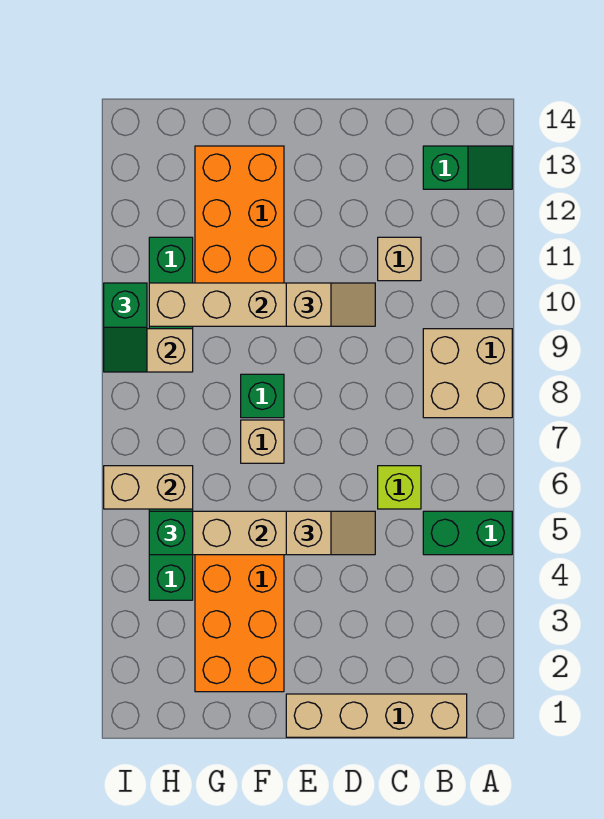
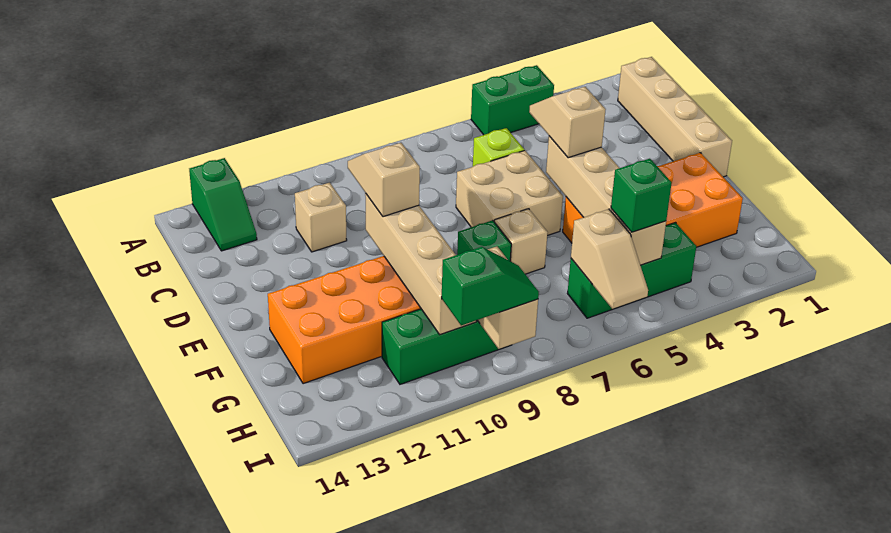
green brick A5:B5 level 1 -> green brick A4:A5 level 1
tan brick A8:B9 level 1 -> tan brick D6:E7 level 1
green slope A13:B13 level 1 top B -> green slope A13:B13 level 1 top A
tan brick H6:I6 level 2 -> tan slope H6:I6 level 2 top H

